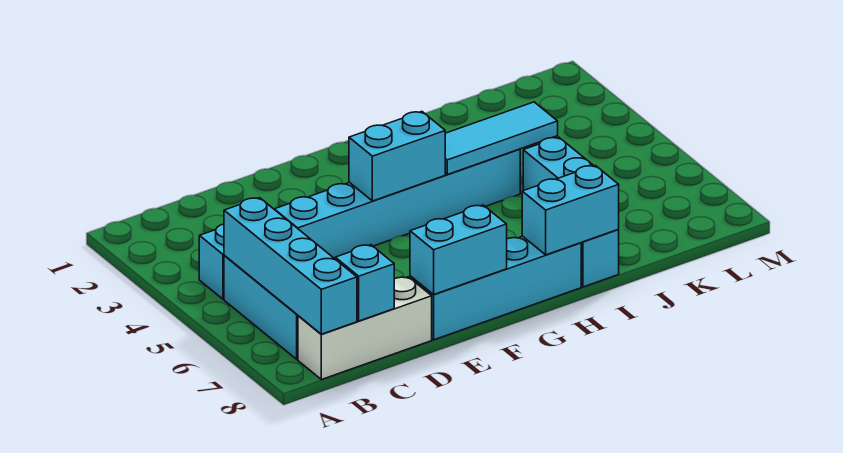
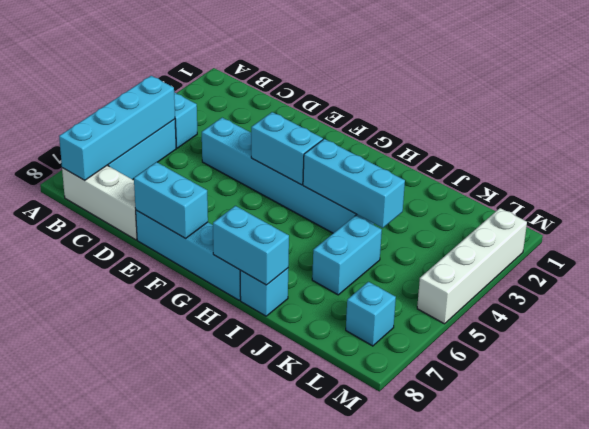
cyan brick C8 level 2 -> cyan brick L7 level 1
cyan tile H4:J4 level 2 -> cyan brick H4:J4 level 2
none -> white brick M2:M5 level 1

